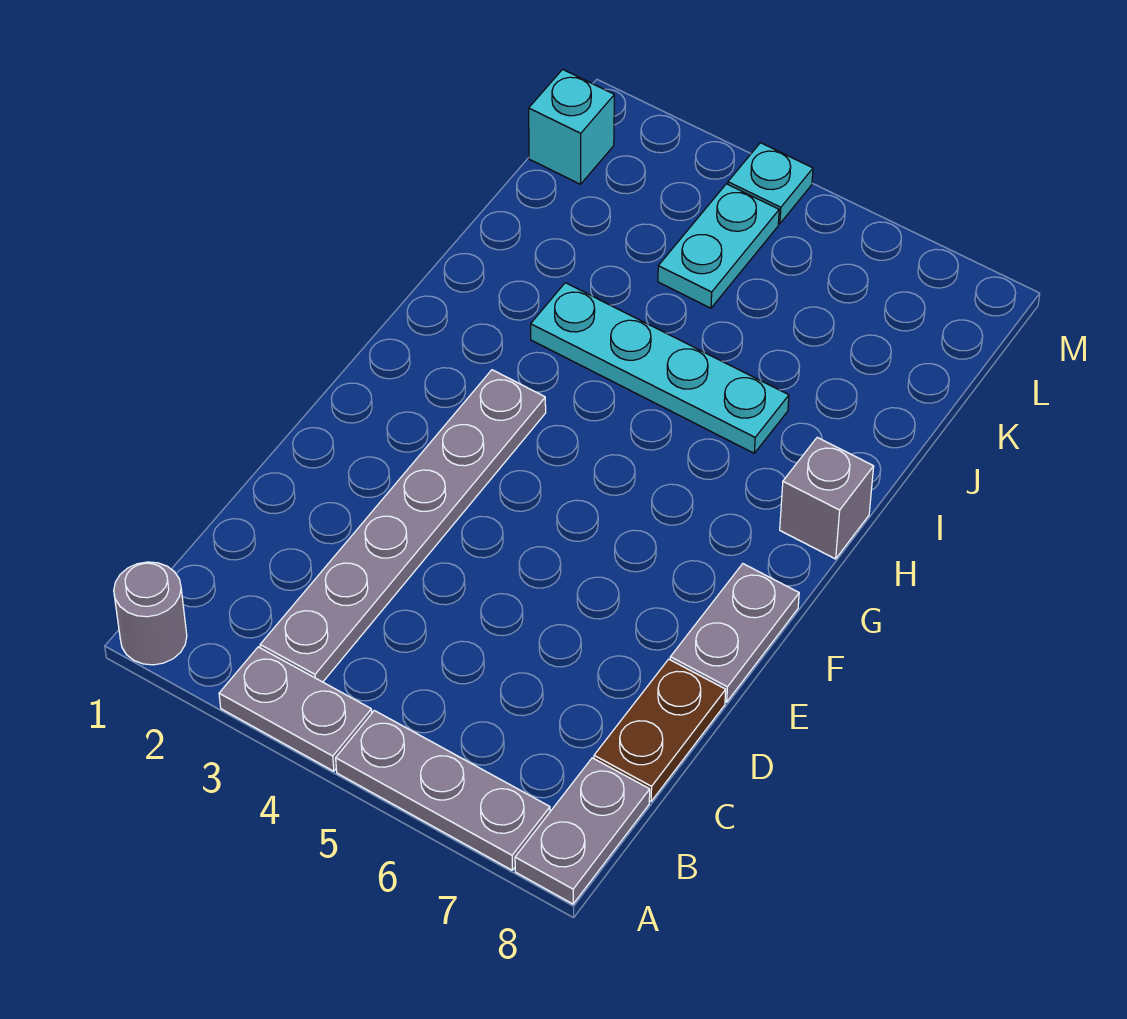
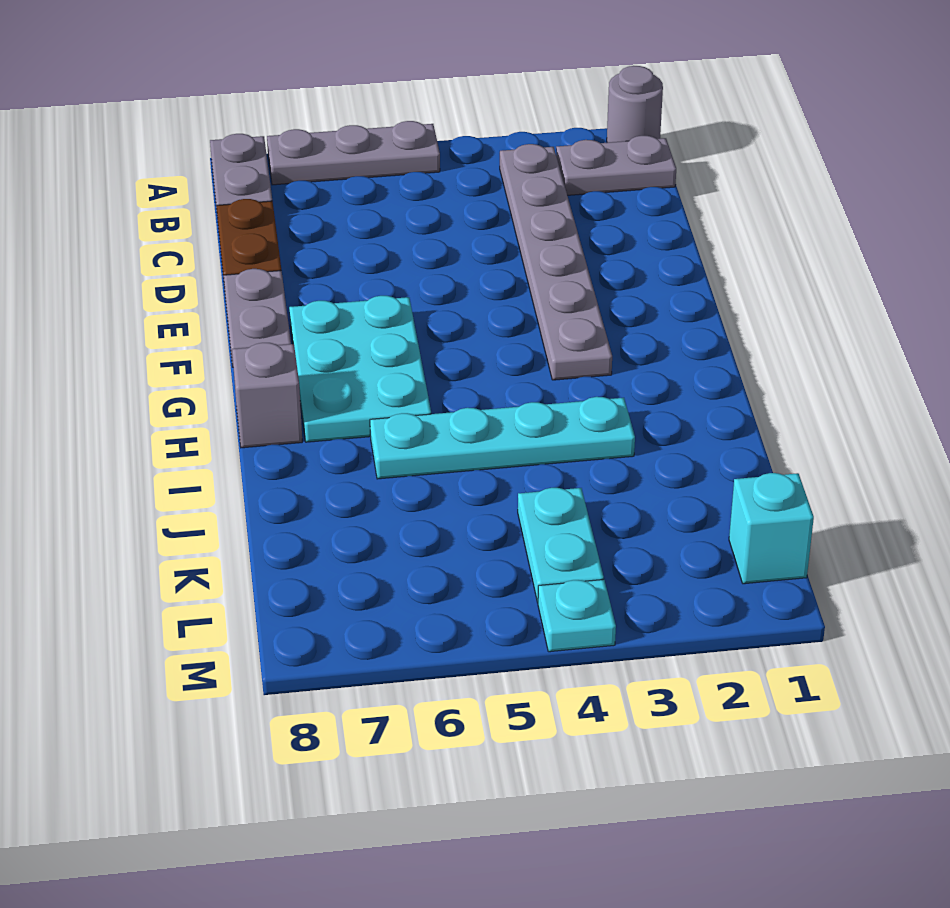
grey plate A3:A4 level 1 -> grey plate B1:B2 level 1
none -> cyan plate F6:H7 level 1

